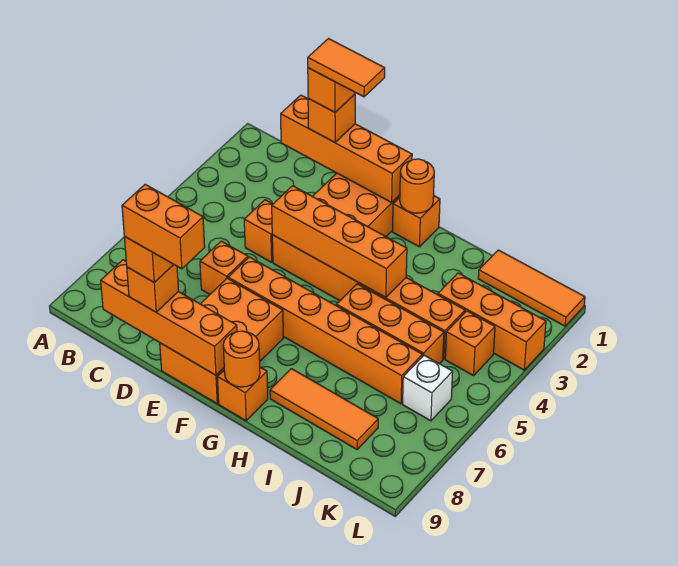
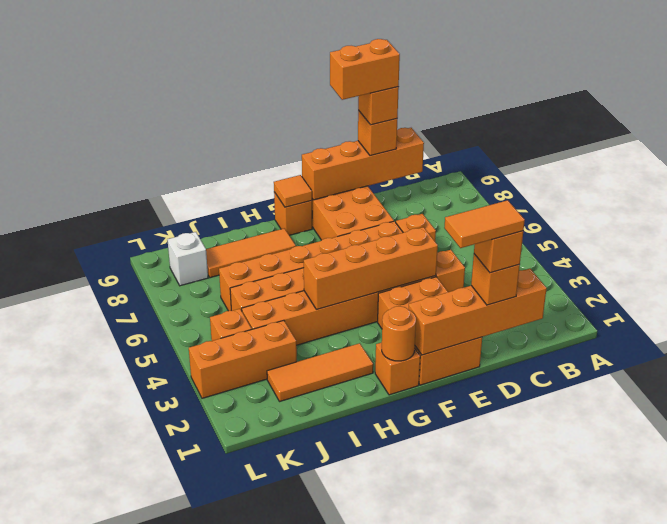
orange round brick G9 level 2 -> orange tile G9 level 2
orange tile J1:L1 level 1 -> orange tile H2:J2 level 1
white brick K6 level 1 -> white brick K8 level 1

